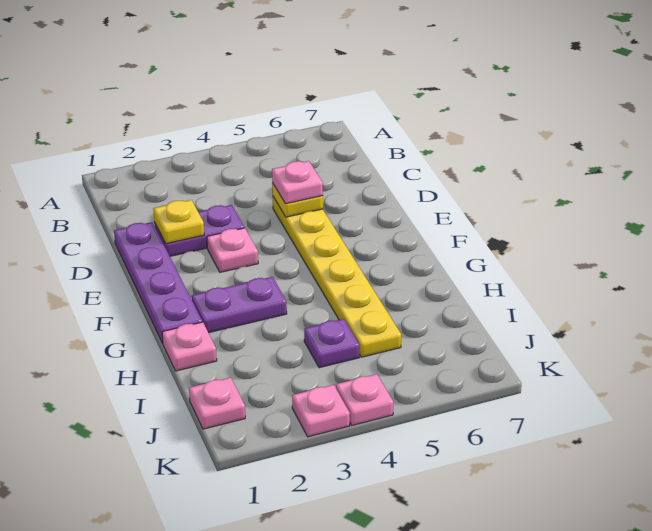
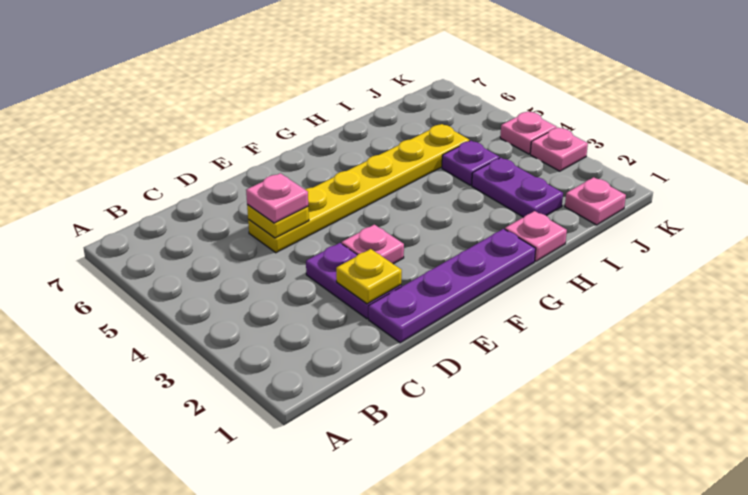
purple plate G2:G3 level 1 -> purple plate I2:I3 level 1

